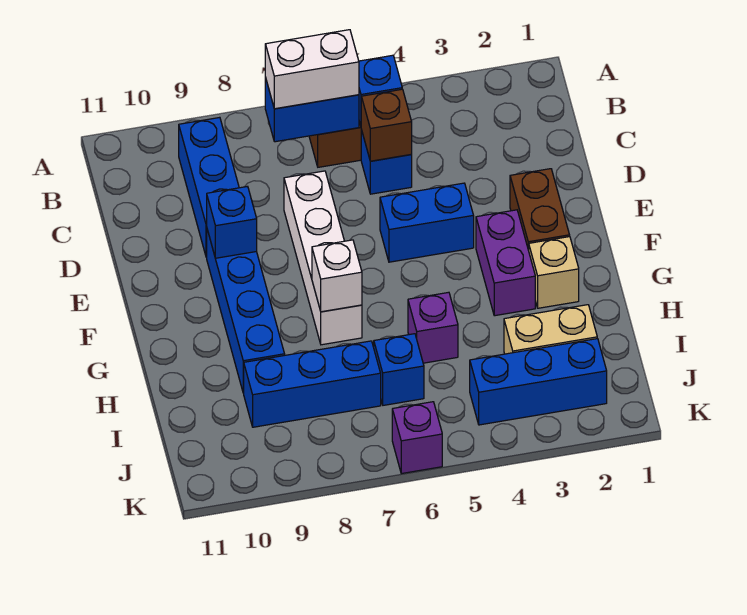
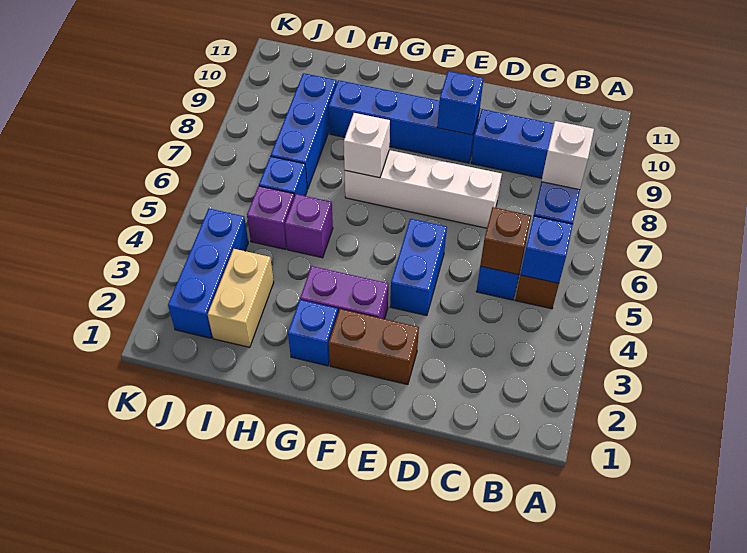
white brick B6:B7 level 3 -> white brick B7 level 3
tan brick G2 level 1 -> blue brick G2 level 1
purple brick K6 level 1 -> purple brick I5 level 1

